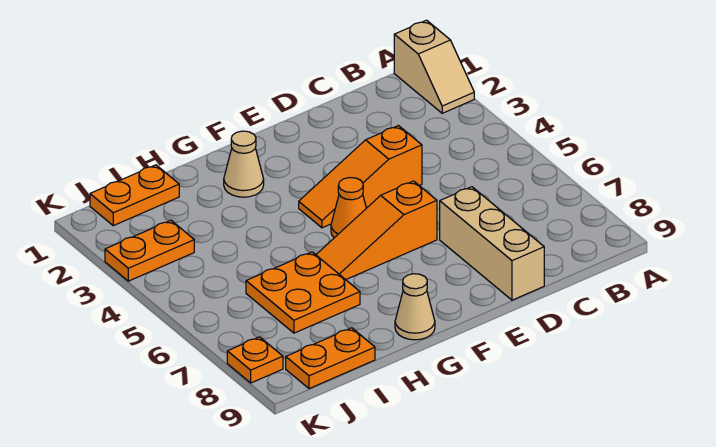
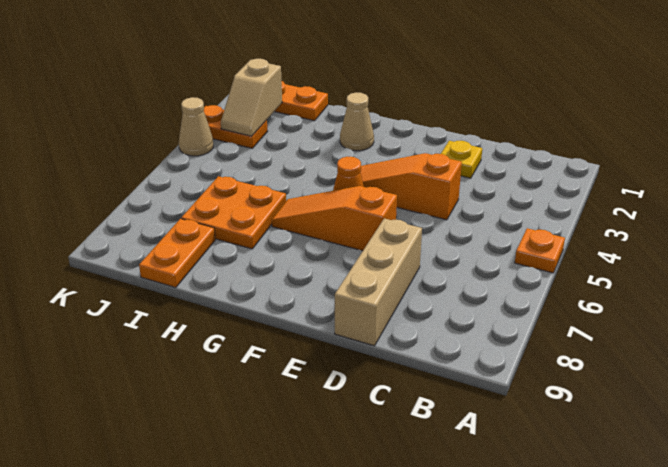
tan slope A1:A2 level 1 top 1 -> tan slope J2:J3 level 2 top 2
none -> yellow plate D2 level 1
tan cone G9 level 1 -> tan cone K4 level 1
orange plate I9:J9 level 1 -> orange plate I8:I9 level 1
orange plate K8 level 1 -> orange plate A5 level 1

